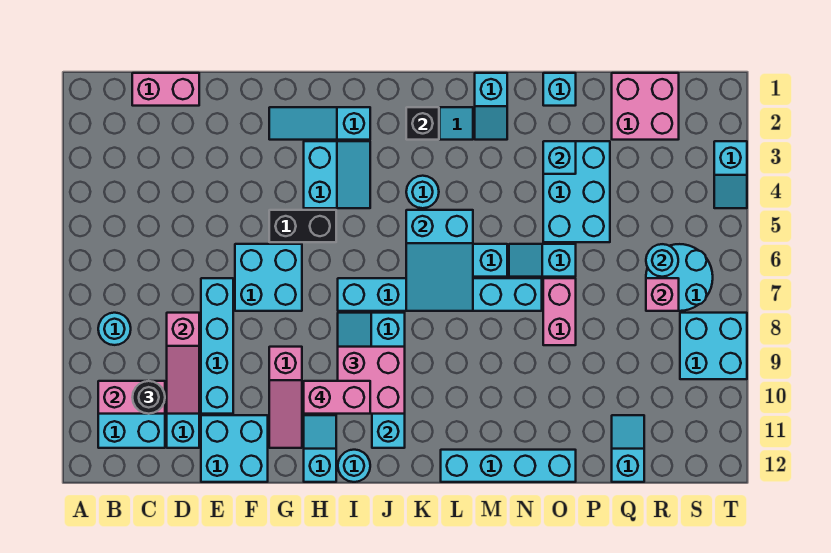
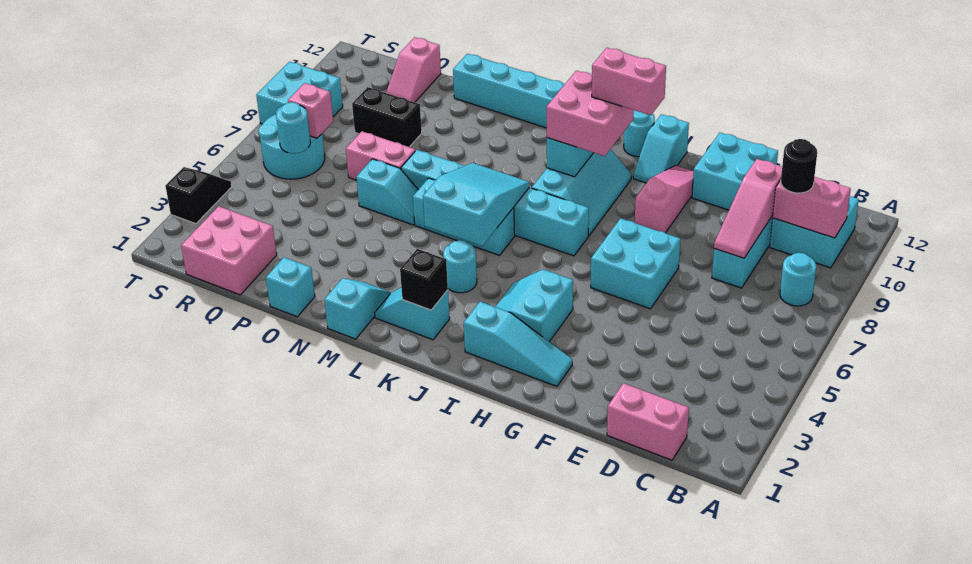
pink slope D8:D10 level 2 top 8 -> pink slope D8:D10 level 2 top 10
cyan brick E7:E10 level 1 -> none
black brick G5:H5 level 1 -> black brick P9:Q9 level 1
cyan brick O3:P5 level 1 -> none
cyan brick O3 level 2 -> none
pink brick O7:O8 level 1 -> pink brick O7:P7 level 1
cyan slope Q11:Q12 level 1 top 12 -> pink slope Q11:Q12 level 1 top 12
cyan slope T3:T4 level 1 top 3 -> black slope T3:T4 level 1 top 3

